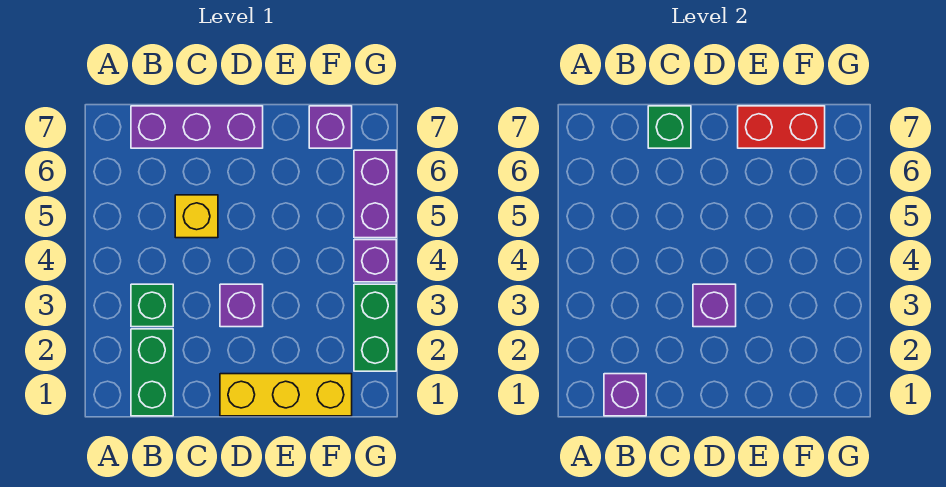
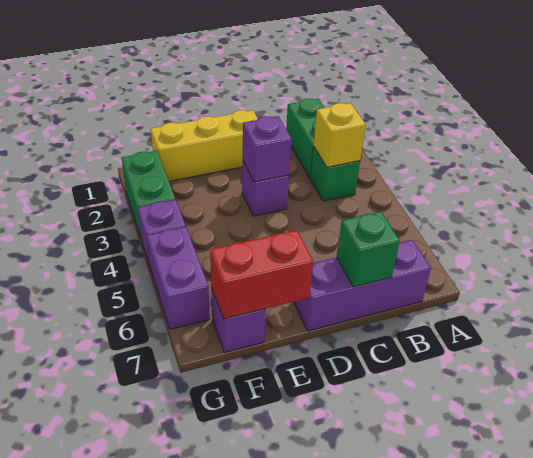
purple brick B1 level 2 -> none
yellow brick C5 level 1 -> yellow brick B3 level 2

